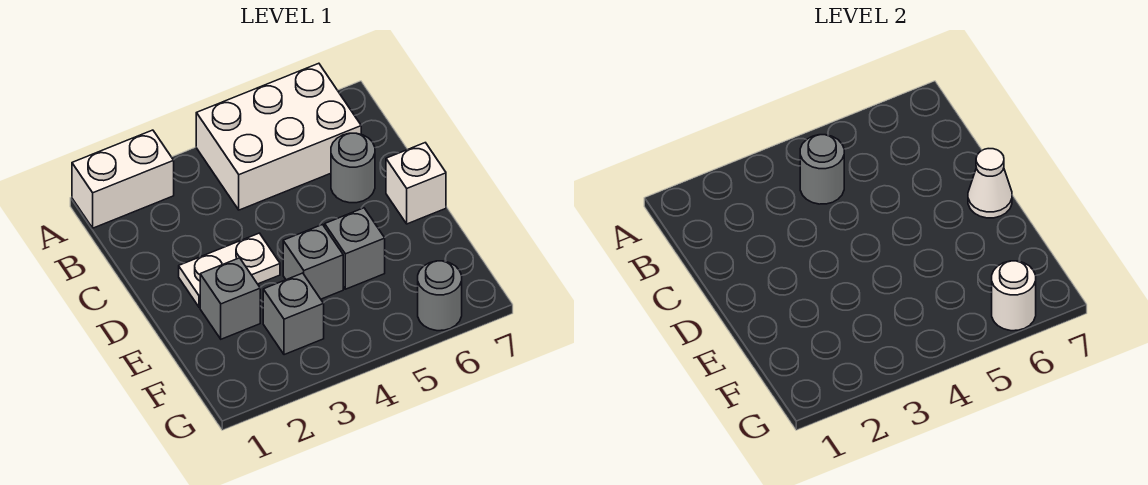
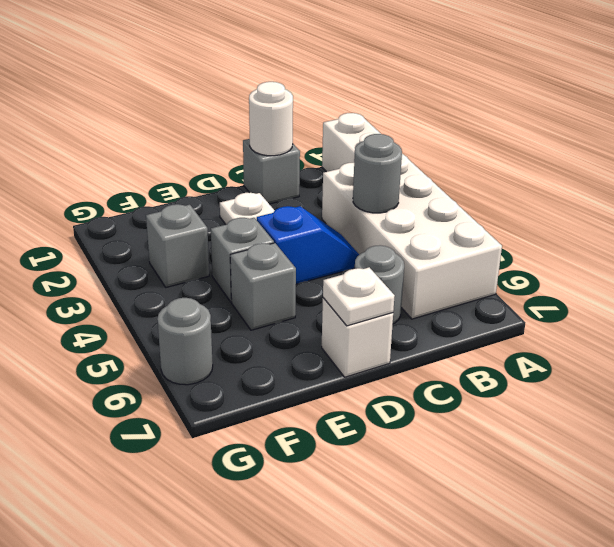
white brick A4:B6 level 1 -> white brick A3:B6 level 1
none -> blue slope C4:D4 level 1 top D
white cone D7 level 2 -> white plate D7 level 2
grey brick E2 level 1 -> grey brick C1 level 1
white round brick G6 level 2 -> white round brick C1 level 2

